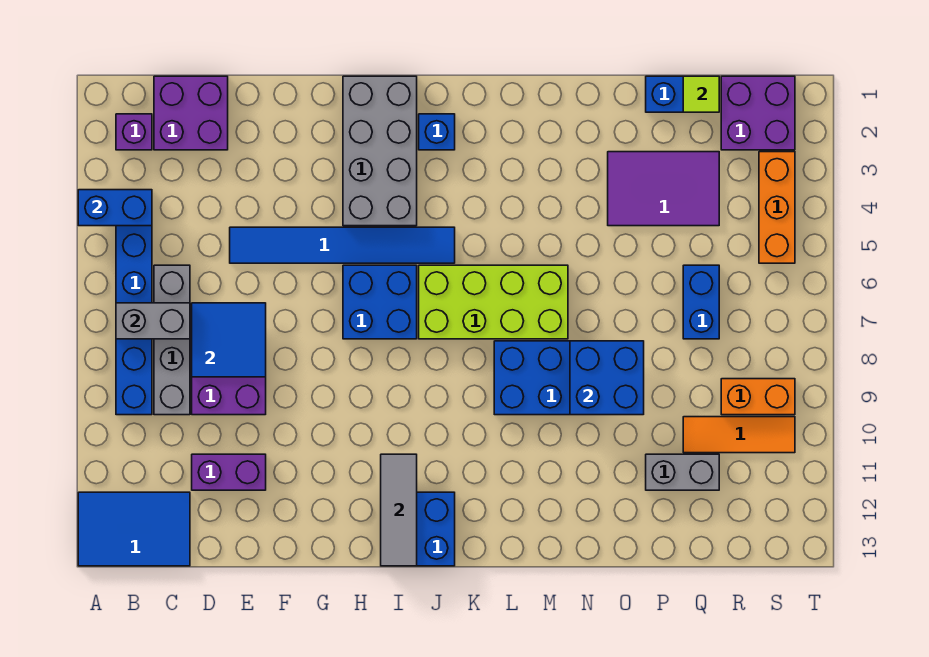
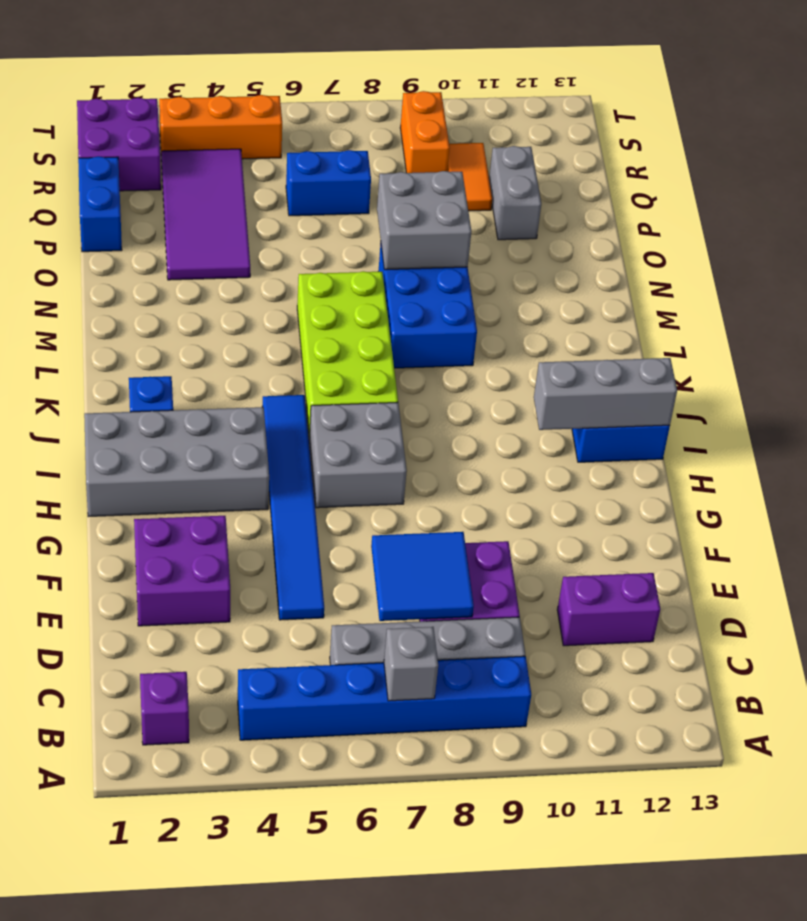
blue brick A4:B4 level 2 -> none
blue tile A12:C13 level 1 -> none
grey brick B7:C7 level 2 -> grey brick B7 level 2
purple brick C1:D2 level 1 -> purple brick E2:F3 level 1
purple brick D11:E11 level 1 -> purple brick D11:D12 level 1
blue brick H6:I7 level 1 -> grey brick H6:I7 level 1
grey tile I11:I13 level 2 -> grey brick I11:I13 level 2
blue brick N8:O9 level 2 -> grey brick N8:O9 level 2
purple tile O3:Q4 level 1 -> purple tile O3:R4 level 1
lime tile Q1 level 2 -> none
orange tile Q10:S10 level 1 -> orange tile Q10:R10 level 1

